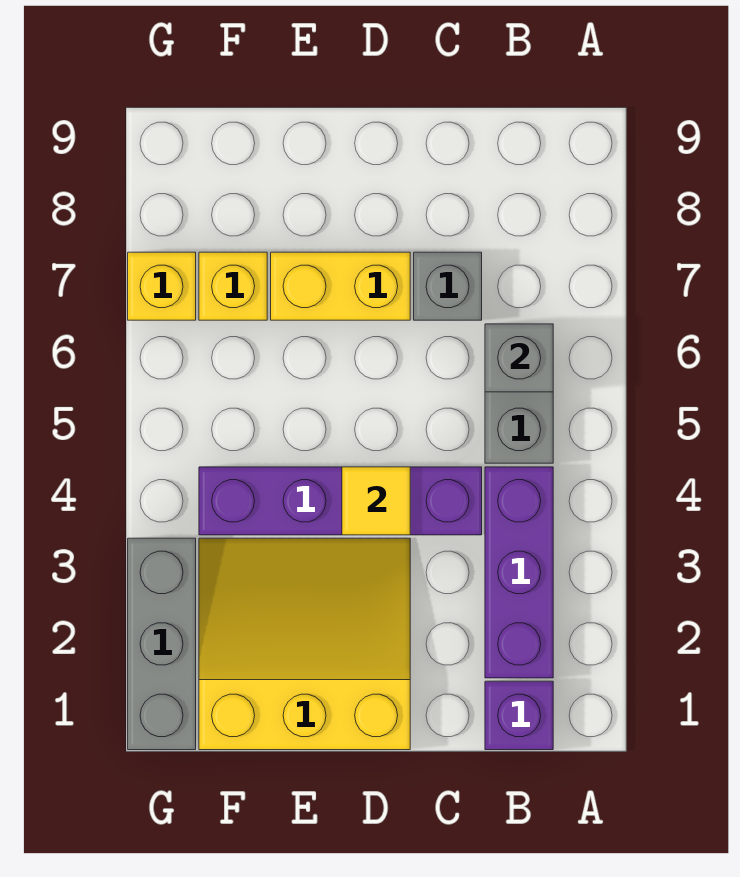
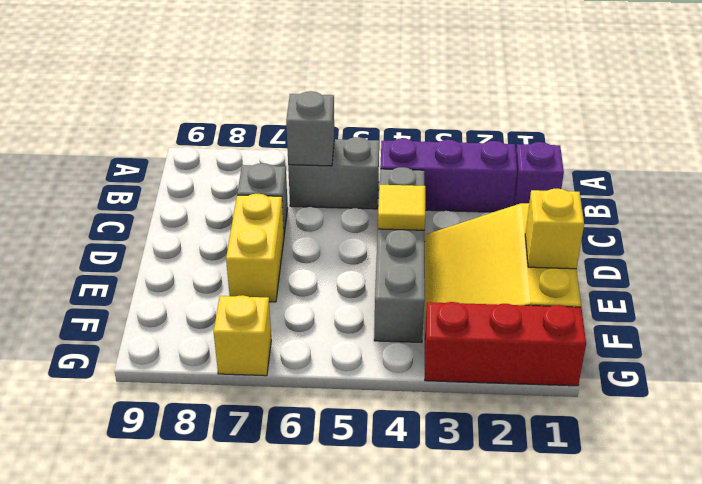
purple brick C4:F4 level 1 -> grey brick C4:F4 level 1
yellow brick F7 level 1 -> yellow brick E1 level 2
grey brick G1:G3 level 1 -> red brick G1:G3 level 1

